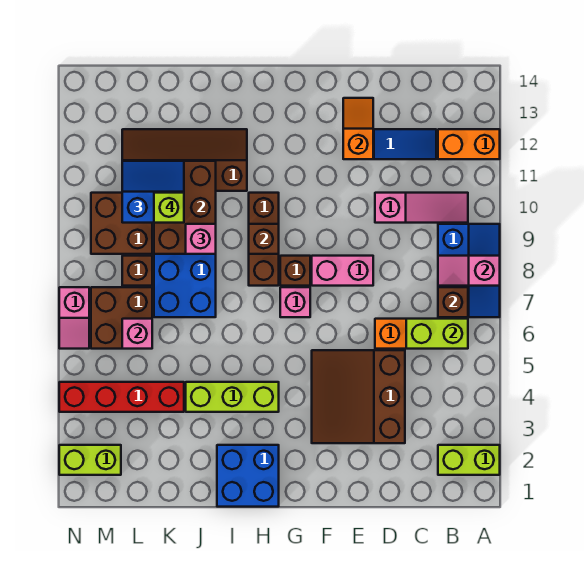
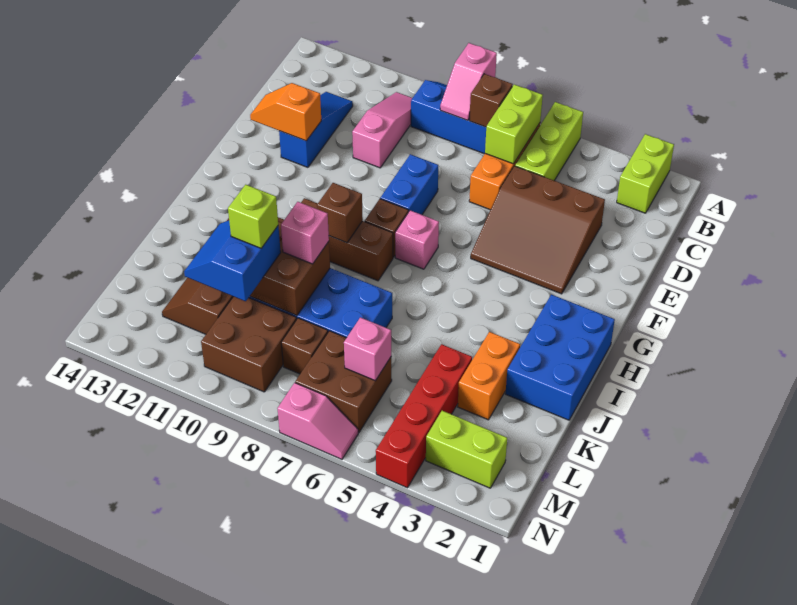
orange brick A12:B12 level 1 -> orange brick J3:K3 level 1
pink brick E8:F8 level 1 -> blue brick E8:F8 level 1
blue brick H1:I2 level 1 -> blue brick H1:J2 level 1
lime brick H4:J4 level 1 -> lime brick A5:C5 level 1
lime brick M2:N2 level 1 -> lime brick M2:M3 level 1

